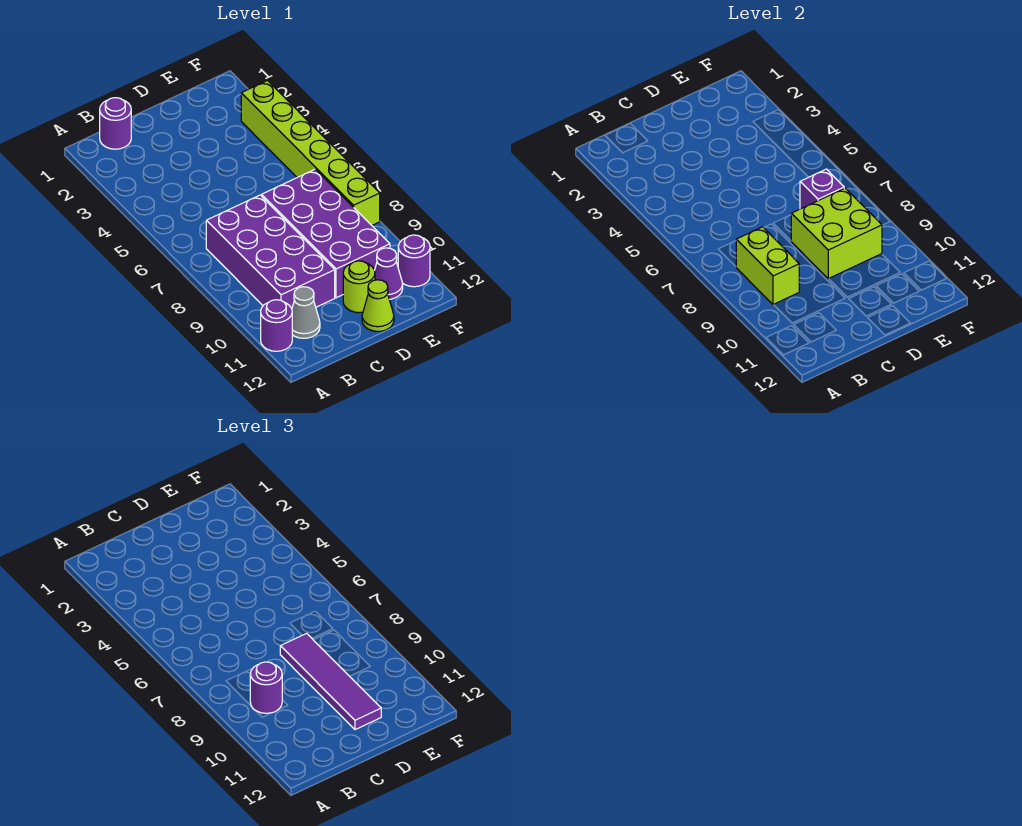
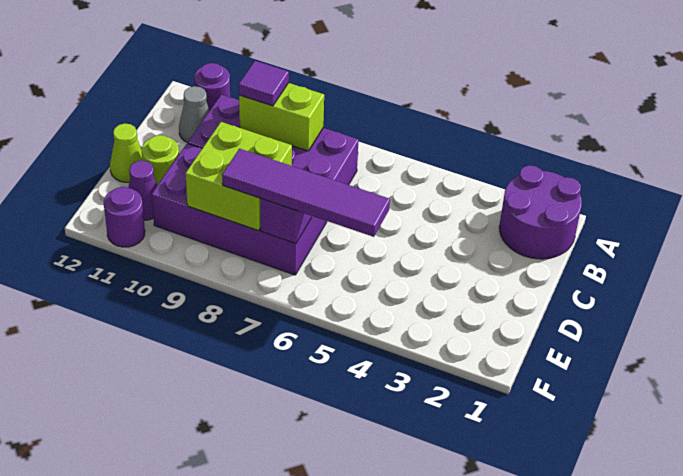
purple round brick B1 level 1 -> purple round brick A1:B2 level 1
purple round brick B9 level 3 -> purple tile B9 level 3
purple tile D8:D11 level 3 -> purple tile E5:E8 level 3
lime brick F3:F8 level 1 -> none

